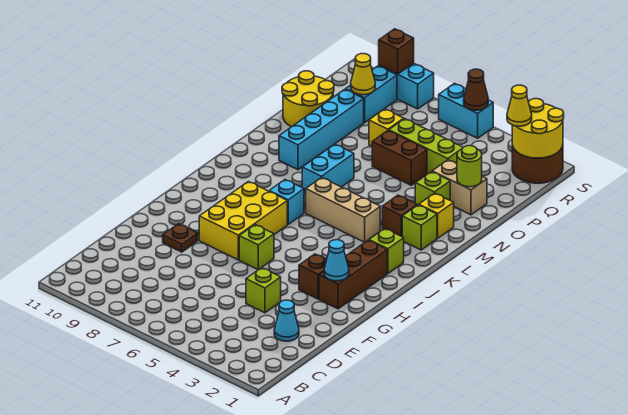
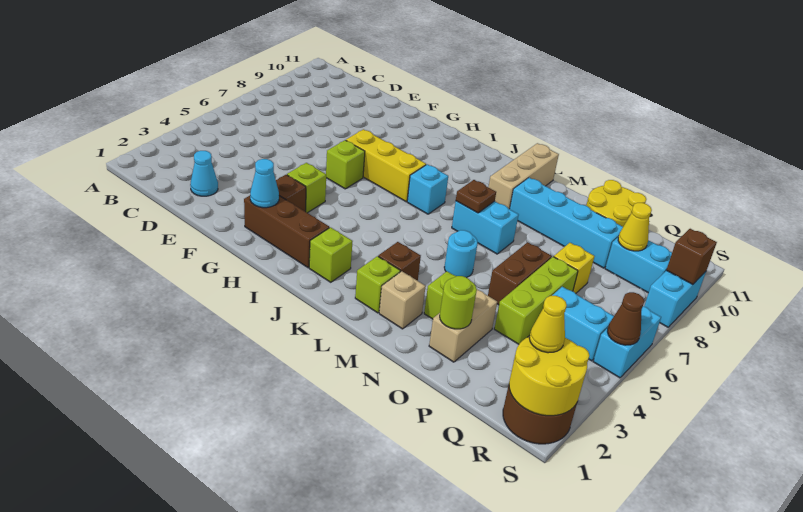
lime brick E4 level 1 -> lime brick G4 level 1
brown plate F9 level 1 -> brown plate L7 level 2
yellow brick G7:I8 level 1 -> yellow brick G7:I7 level 1
tan brick K4:K6 level 1 -> tan brick L9:L11 level 1
yellow brick M2 level 1 -> tan brick M2 level 1
none -> cyan round brick M5 level 1
none -> cyan brick Q5:R5 level 1

